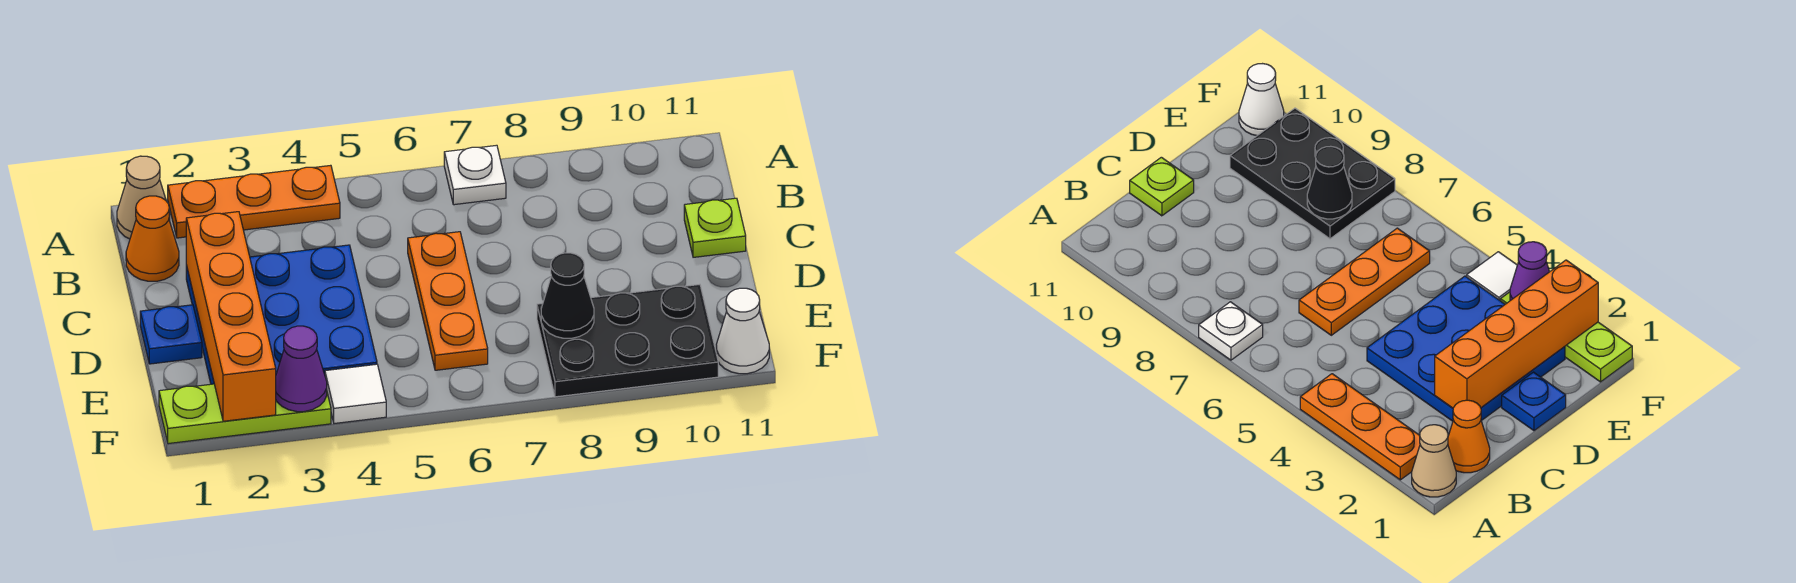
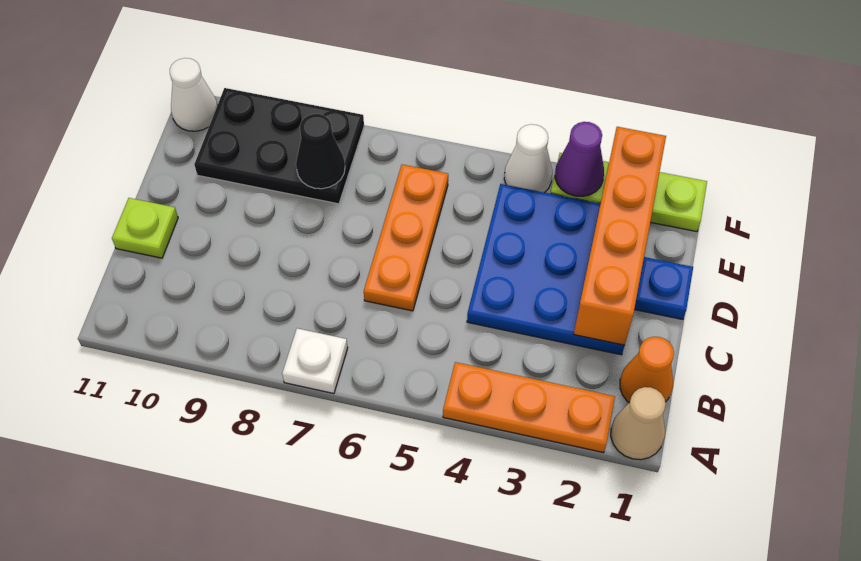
white tile F4 level 1 -> white cone F4 level 1

